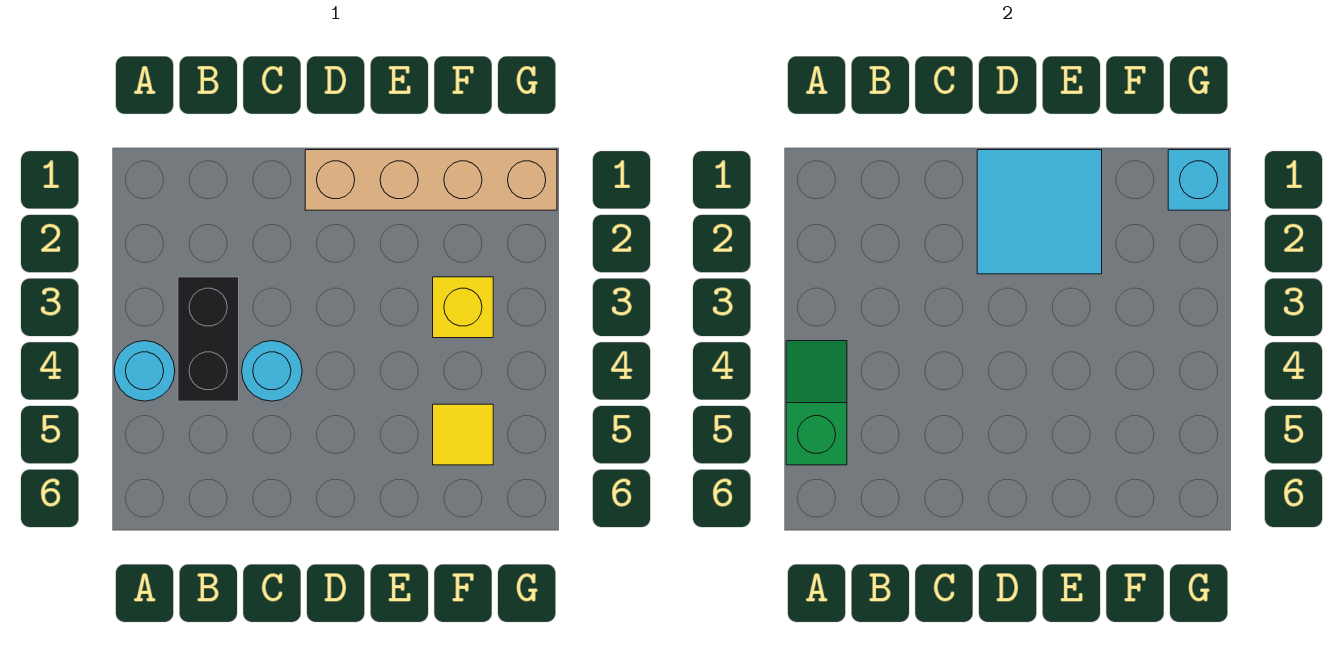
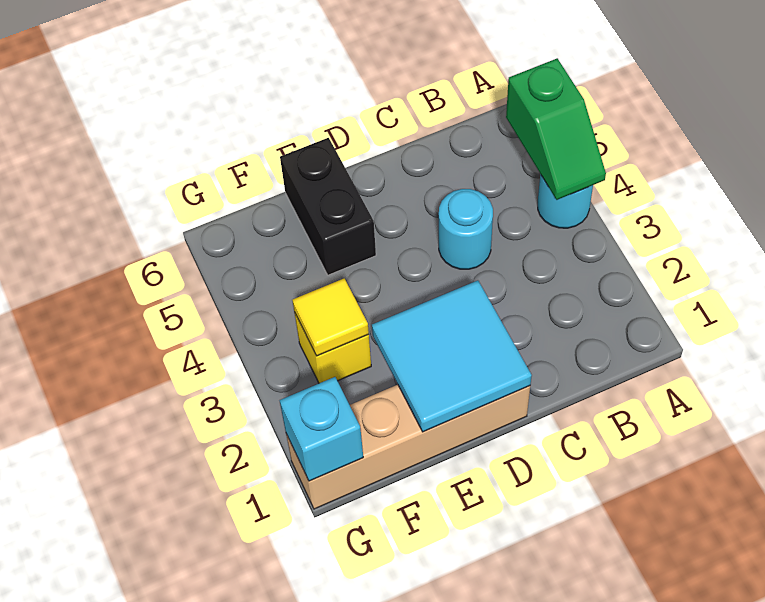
black brick B3:B4 level 1 -> black brick E5:E6 level 1
yellow tile F5 level 1 -> yellow tile F3 level 2

